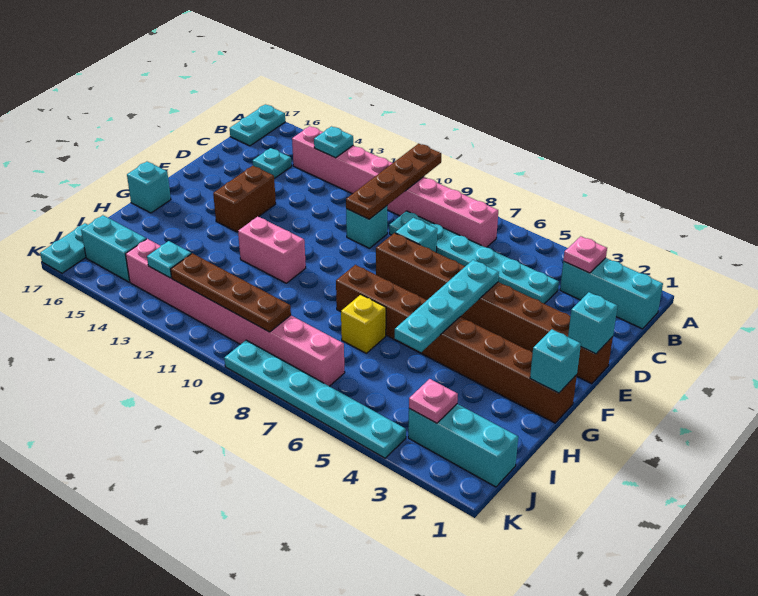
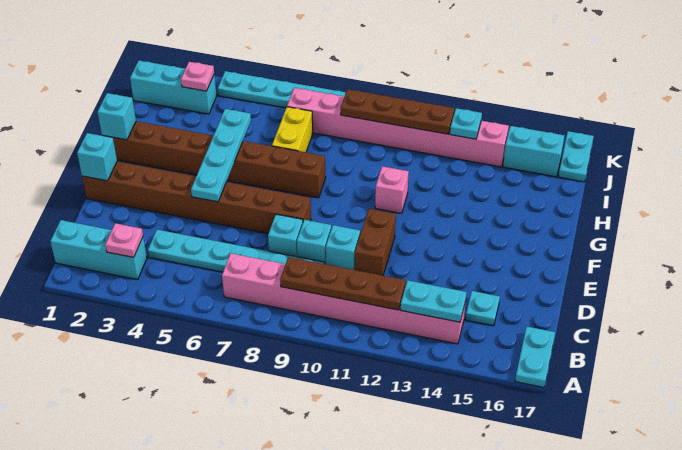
brown plate A10:D10 level 2 -> brown plate B9:B12 level 2
cyan plate B13 level 2 -> cyan plate B13:B14 level 2
brown brick E14:F14 level 1 -> brown brick D11:E11 level 1
pink brick G11:G12 level 1 -> pink brick G11 level 1
cyan brick G17 level 1 -> cyan brick D9 level 1
yellow brick H7 level 1 -> yellow brick H7:I7 level 1

